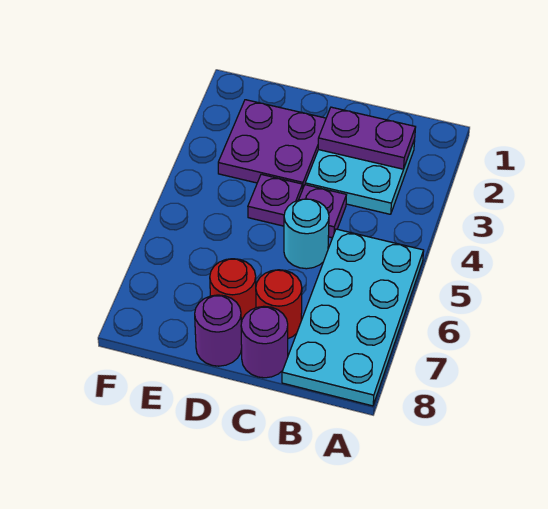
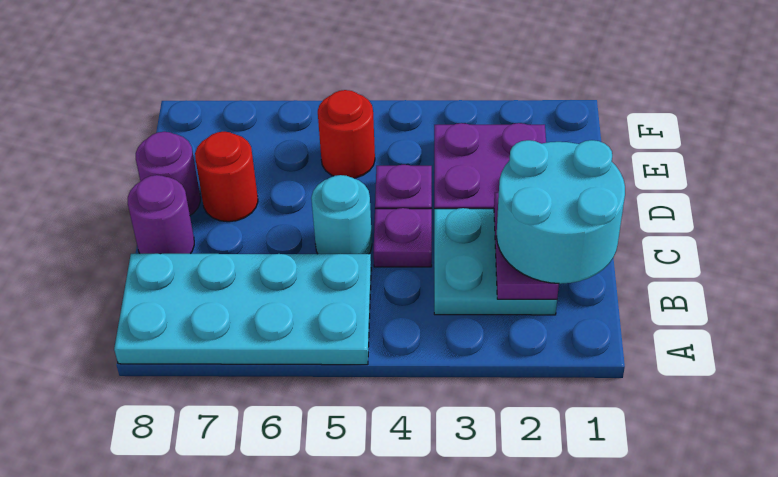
none -> cyan round brick B1:C2 level 3
red round brick C7 level 1 -> red round brick E5 level 1

